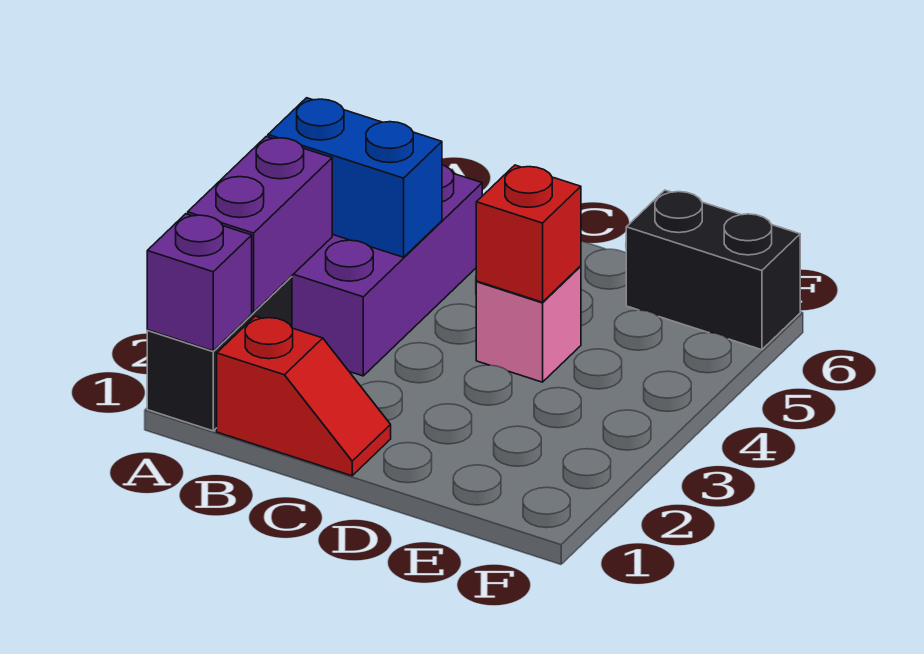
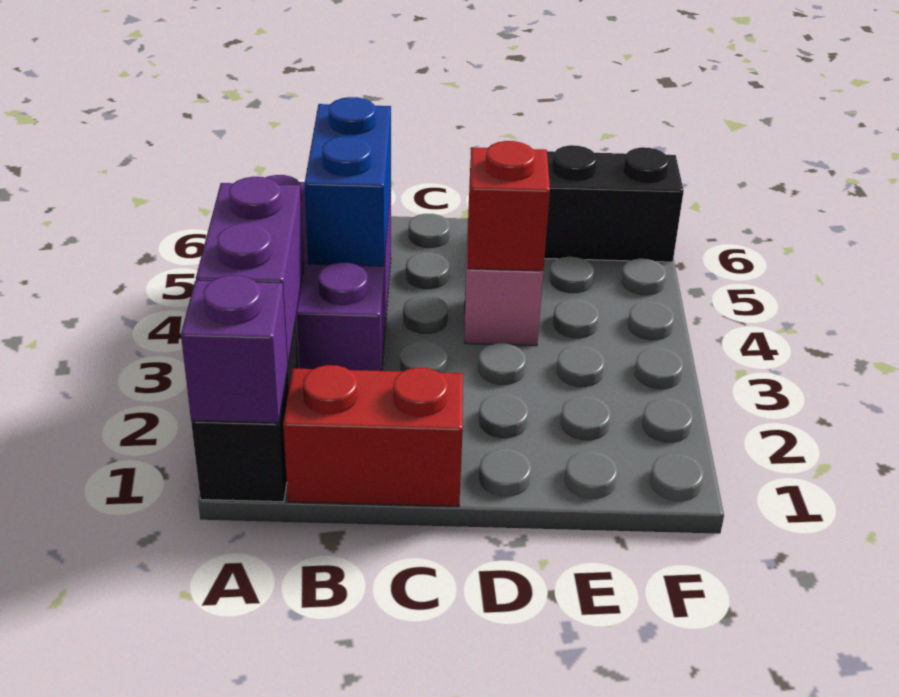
blue brick A4:B4 level 2 -> blue brick B4:B5 level 2
red slope B1:C1 level 1 top B -> red brick B1:C1 level 1

